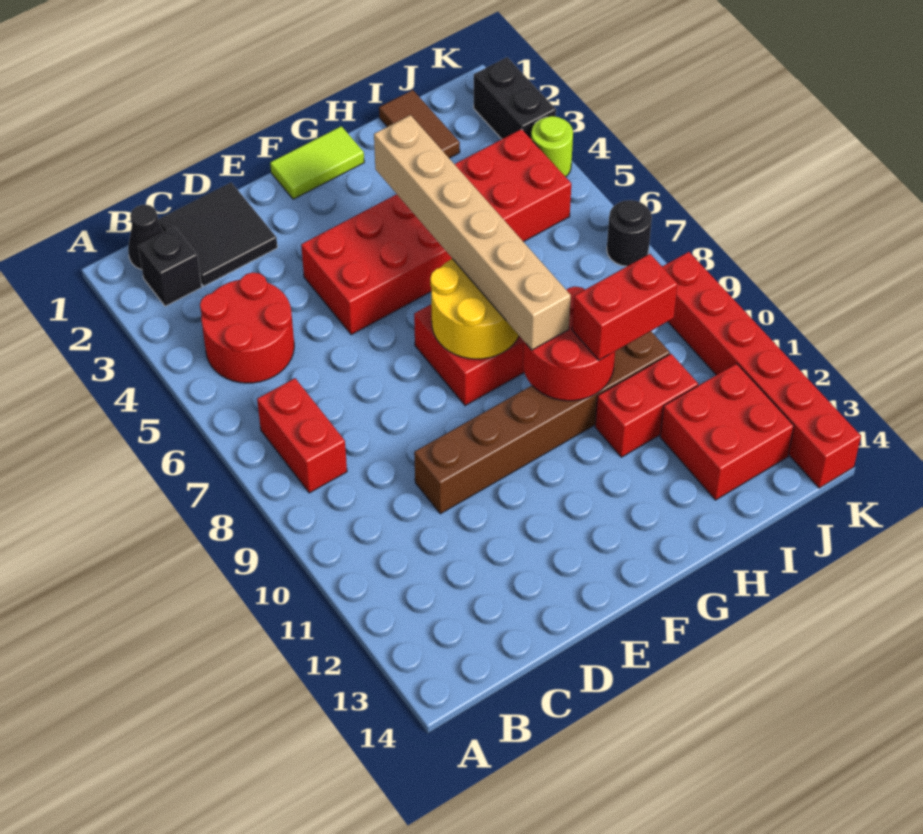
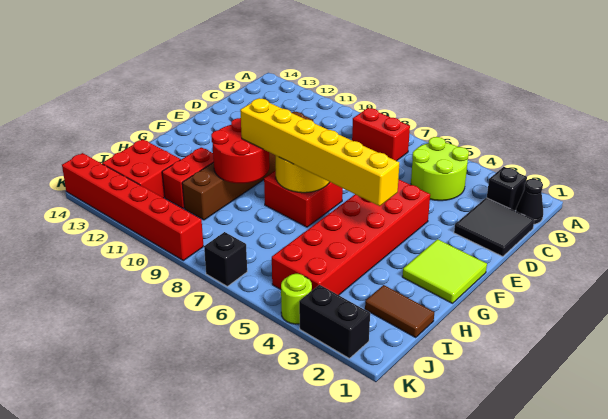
red round brick B4:C5 level 1 -> lime round brick B4:C5 level 1
lime tile F1:G1 level 1 -> lime tile F1:G2 level 1
tan brick G4:G9 level 3 -> yellow brick G4:G9 level 3
red brick H10:I10 level 3 -> none
black round brick K7 level 1 -> black brick K7 level 1

